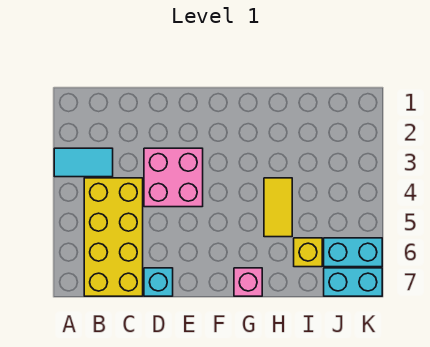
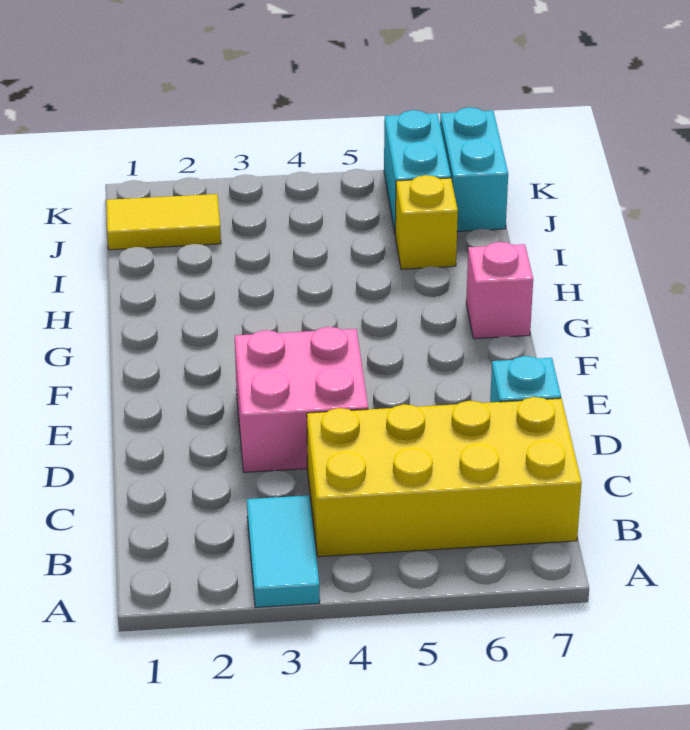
yellow tile H4:H5 level 1 -> yellow tile J1:J2 level 1

